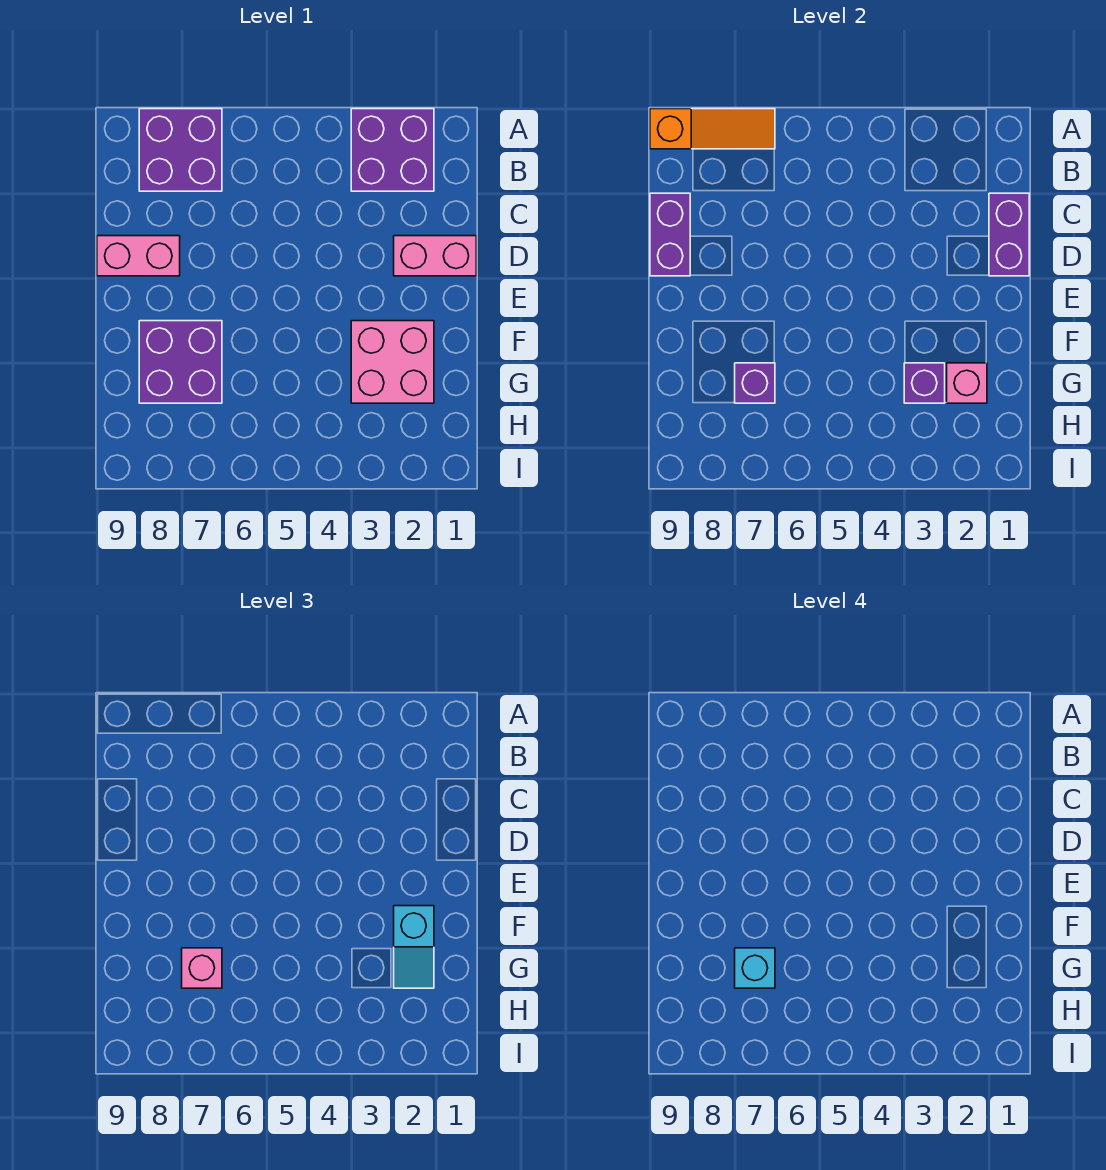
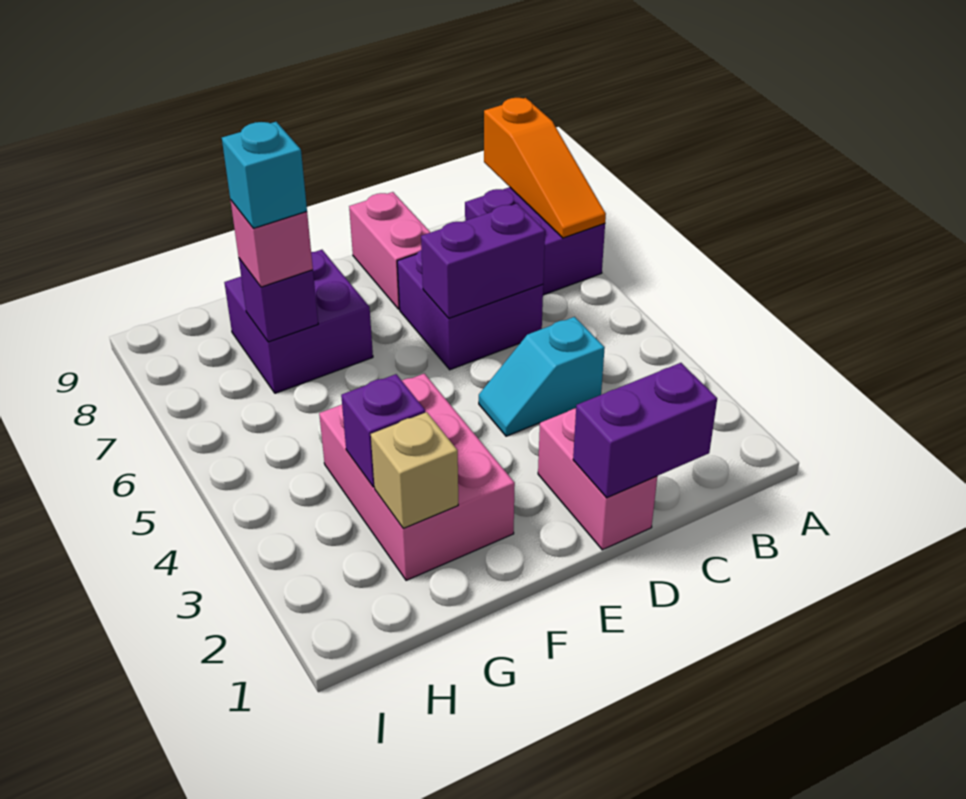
purple brick A2:B3 level 1 -> purple brick C6:D7 level 1
purple brick C9:D9 level 2 -> purple brick C6:D6 level 2
pink brick F2:G3 level 1 -> pink brick F2:G4 level 1
cyan slope F2:G2 level 3 top F -> cyan slope C4:D4 level 1 top C
pink brick G2 level 2 -> tan brick G2 level 2

